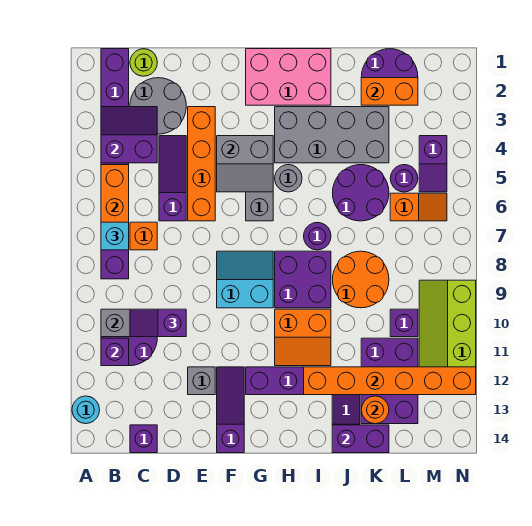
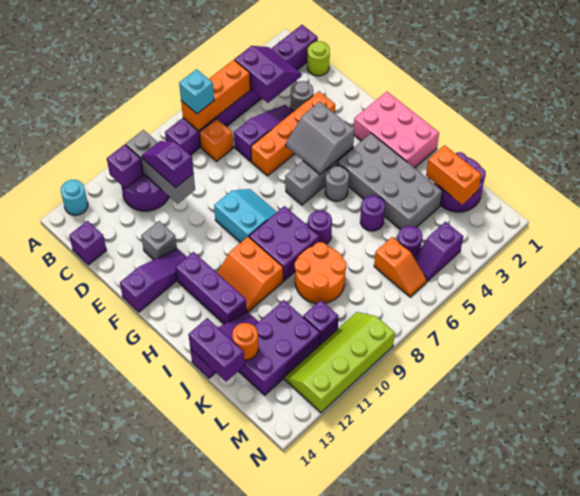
grey round brick C2:D3 level 1 -> grey round brick D3 level 1
orange brick I12:N12 level 2 -> none
purple round brick J5:K6 level 1 -> purple round brick J5 level 1

